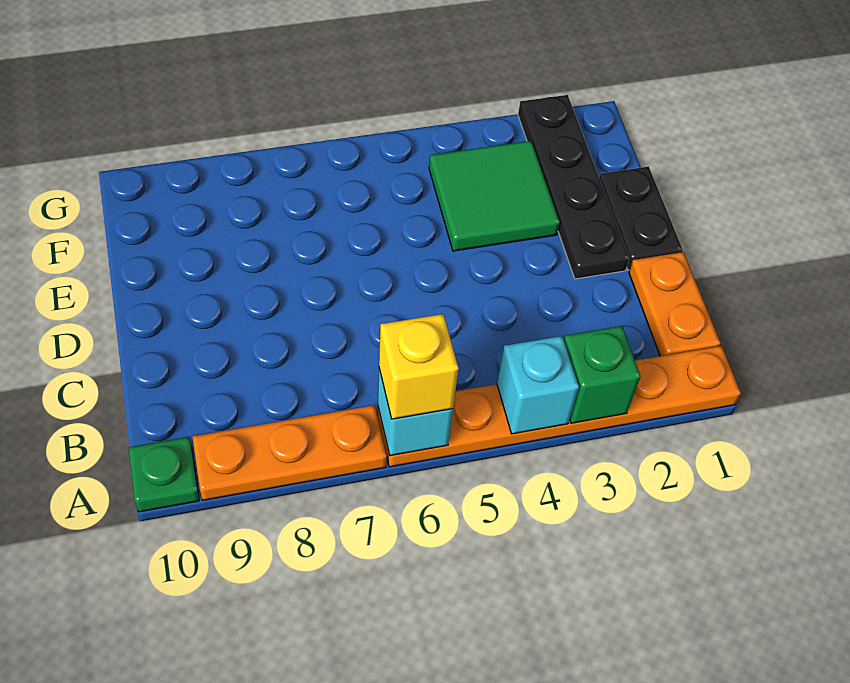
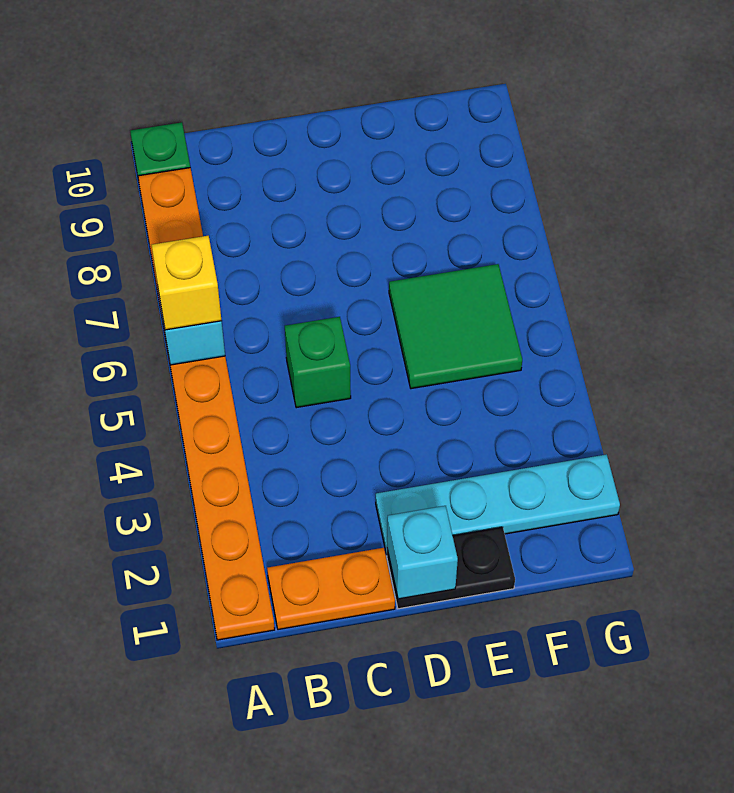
green brick A3 level 2 -> green brick C5 level 1
cyan brick A4 level 2 -> cyan brick D1 level 2
black plate D2:G2 level 1 -> cyan plate D2:G2 level 1
green tile E3:F4 level 1 -> green tile E5:F6 level 1

